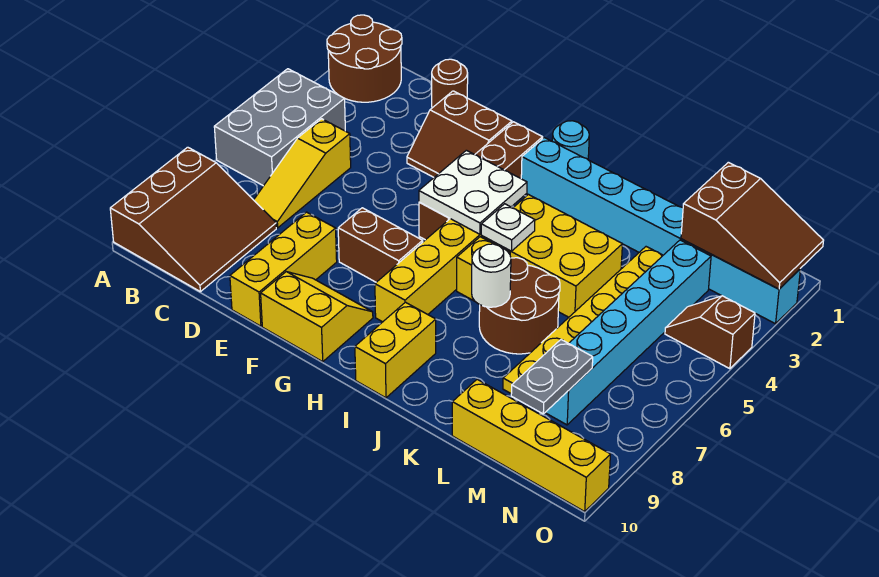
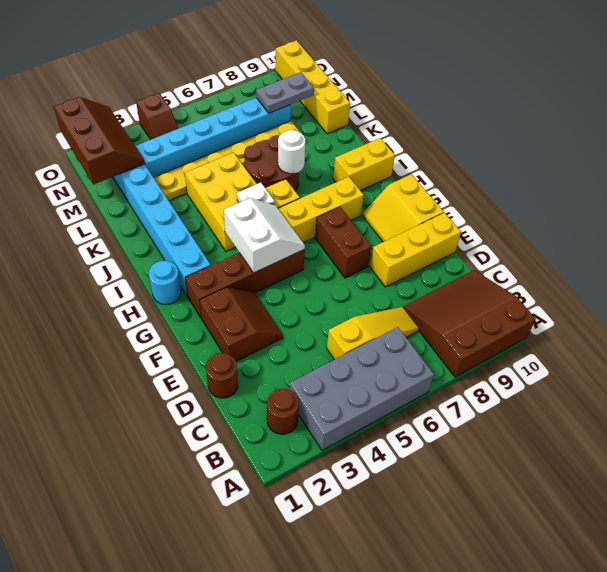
brown round brick A1:B2 level 1 -> brown round brick B2 level 1
grey brick A4:B6 level 1 -> grey brick A3:B6 level 1
white plate G4:H5 level 2 -> white slope G4:H5 level 2 top 4
brown slope M1:O2 level 2 top M -> brown slope M1:O2 level 2 top 1

